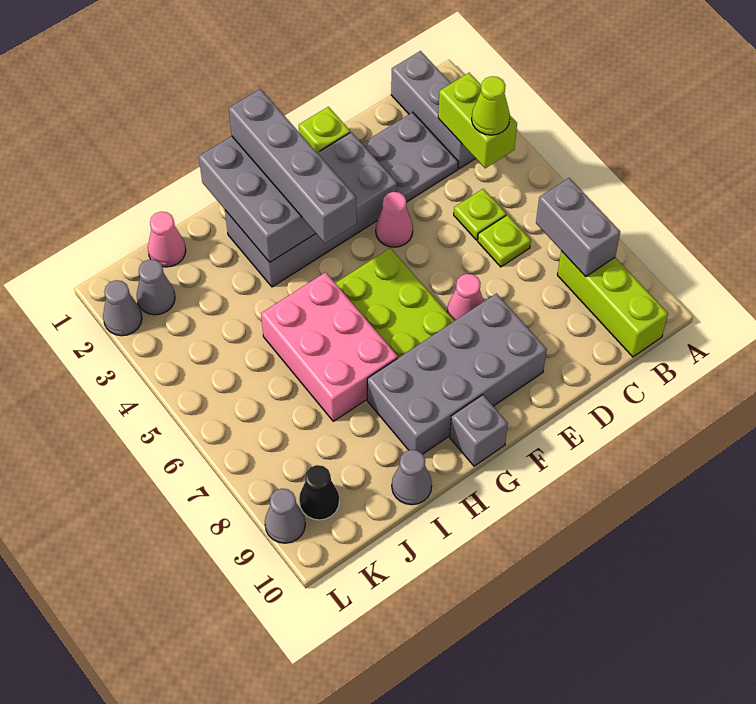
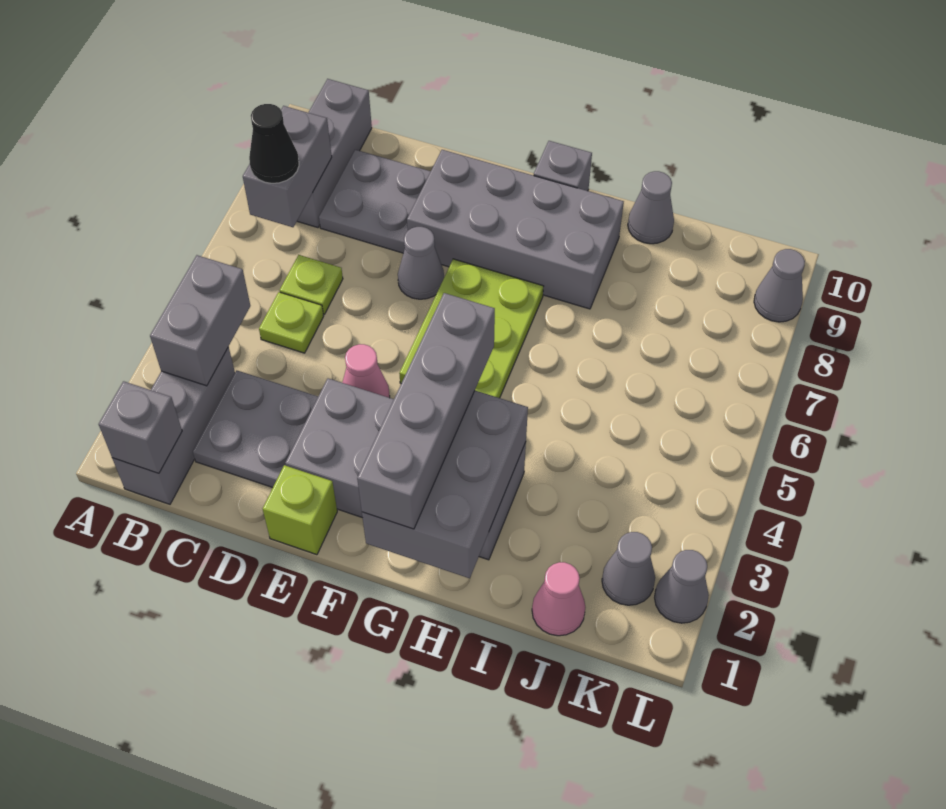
none -> grey brick B1 level 2
lime brick B3:B4 level 2 -> grey brick B3:B4 level 2
lime cone B4 level 3 -> none
lime brick B8:B10 level 1 -> grey brick B8:B10 level 1
none -> grey plate C8:D9 level 1
pink cone E7 level 1 -> grey cone E7 level 1
pink brick H5:I7 level 1 -> none
black cone K9 level 1 -> black cone B7 level 3

